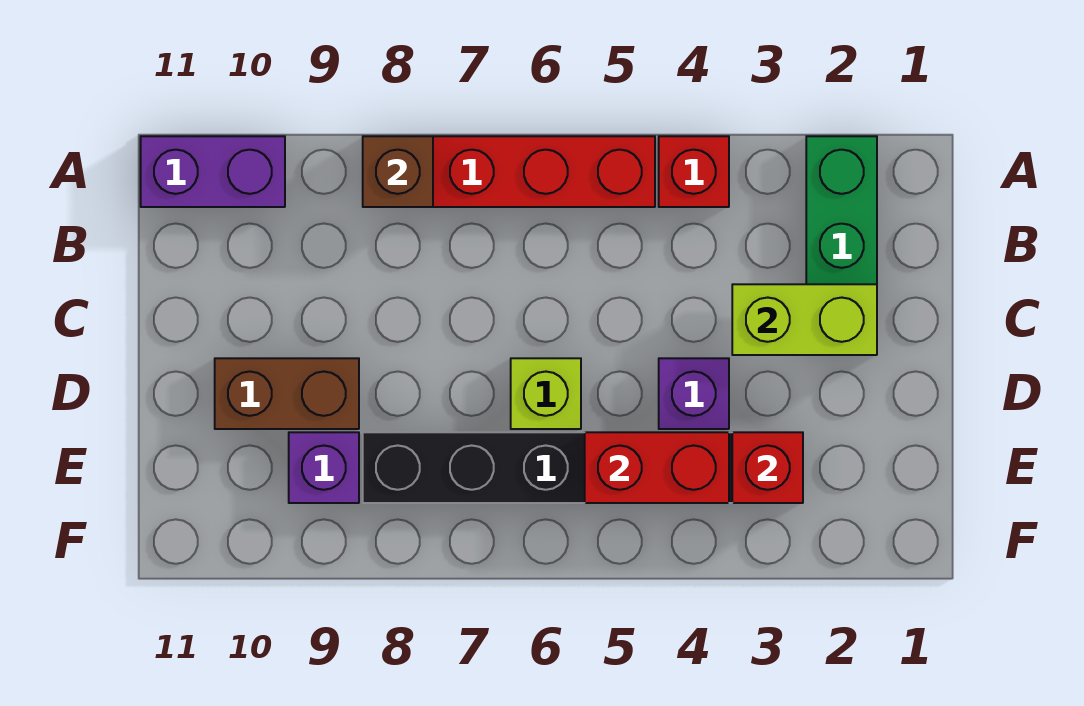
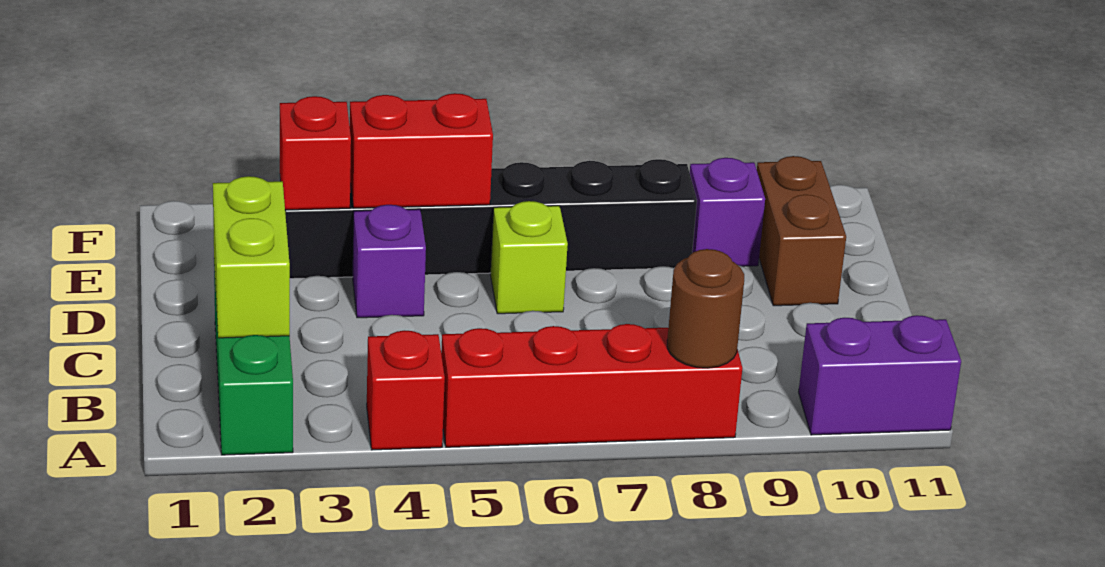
brown brick A8 level 2 -> brown round brick A8 level 2
lime brick C2:C3 level 2 -> lime brick B2:C2 level 2
brown brick D9:D10 level 1 -> brown brick D10:E10 level 1

